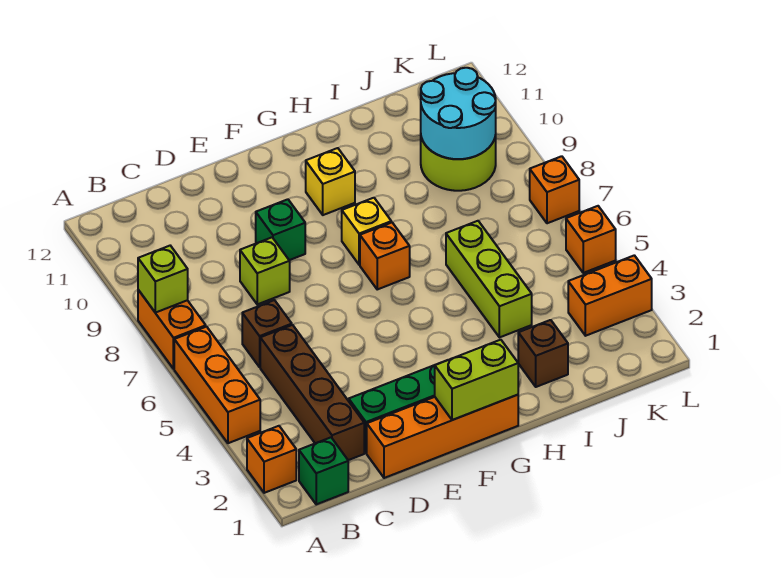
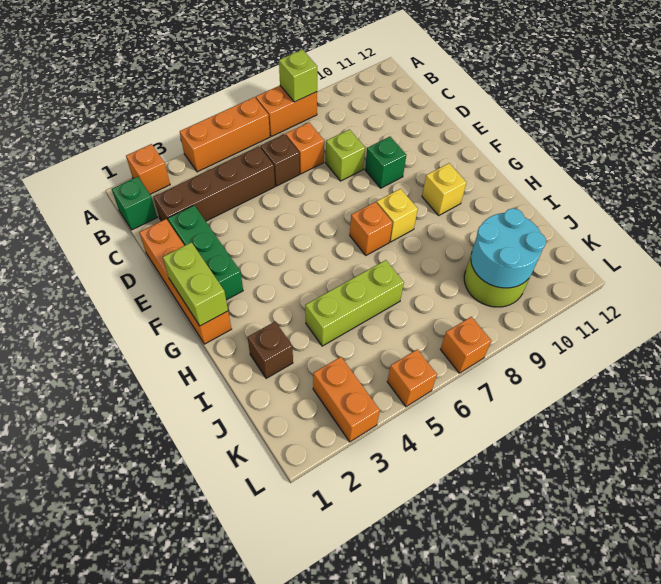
none -> orange brick C7 level 1

